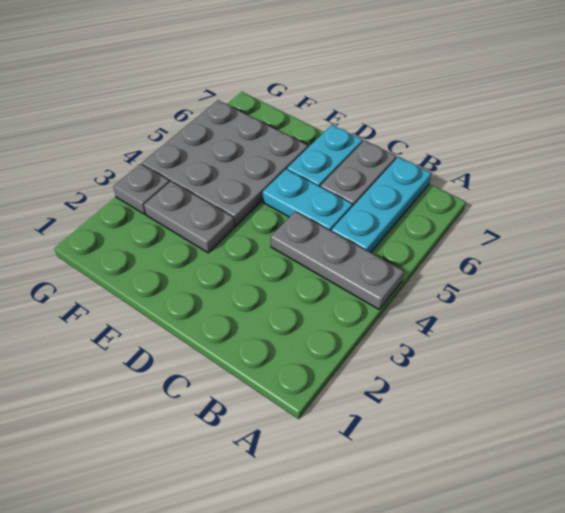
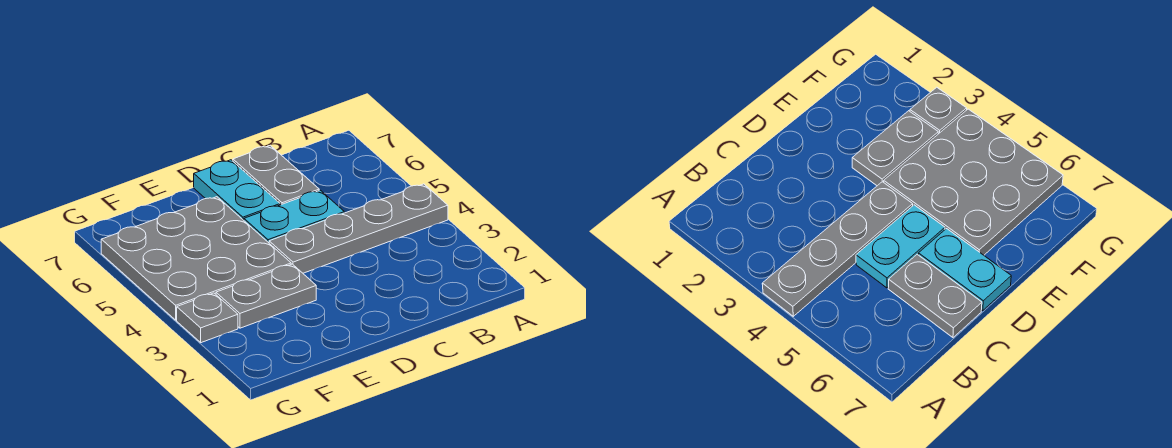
grey plate A4:C4 level 1 -> grey plate A4:D4 level 1
cyan plate B5:B7 level 1 -> none

